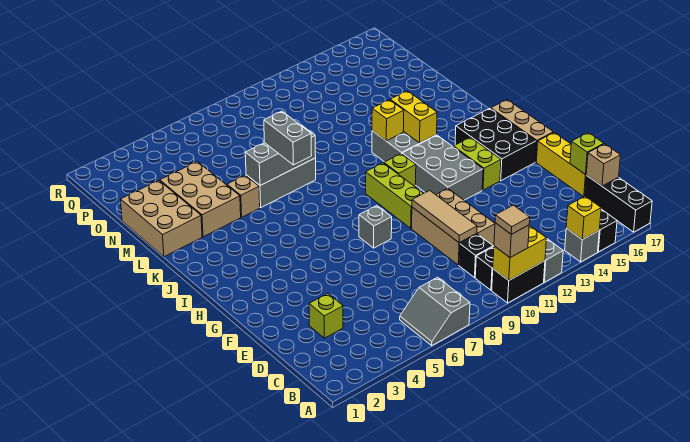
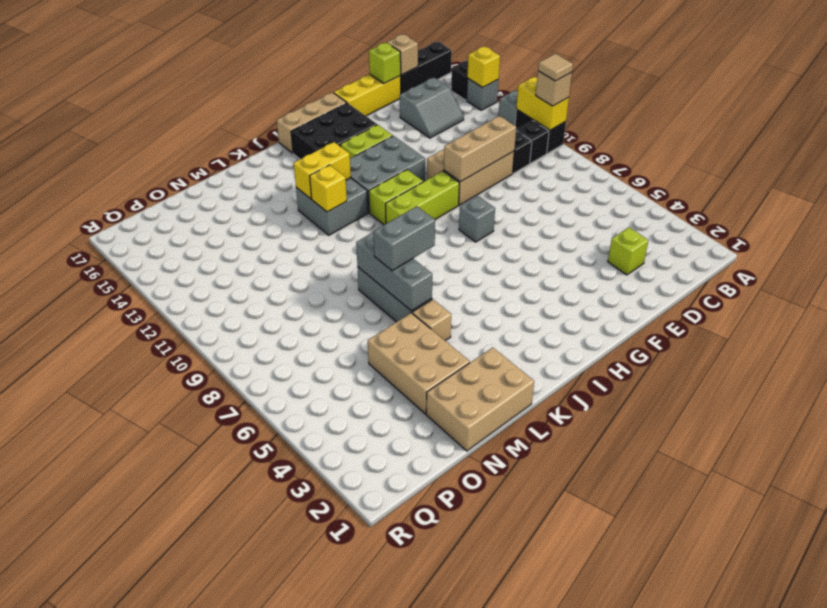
grey slope A6:B7 level 1 top 7 -> grey slope C14:D15 level 1 top 15
tan tile D10:F10 level 2 -> tan brick D10:F10 level 2
lime brick I11 level 1 -> lime brick H11:I11 level 1
tan brick L3:N4 level 1 -> tan brick M3:N5 level 1

